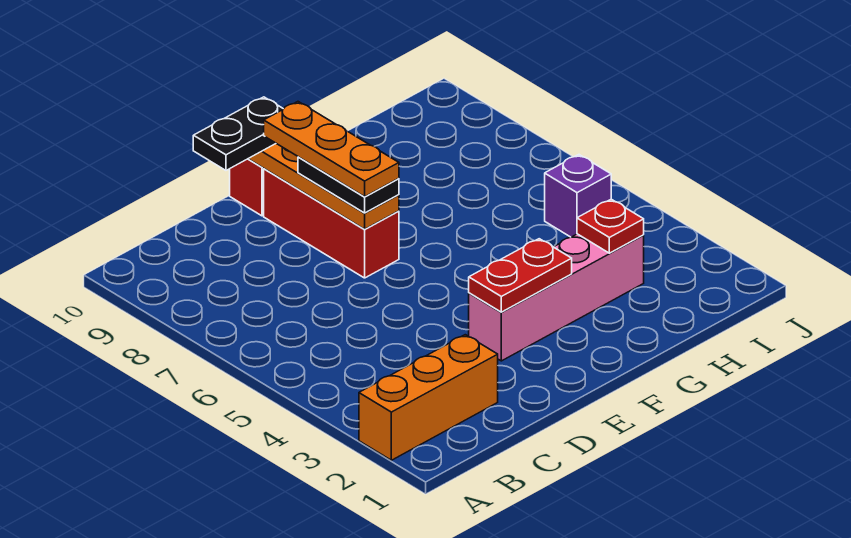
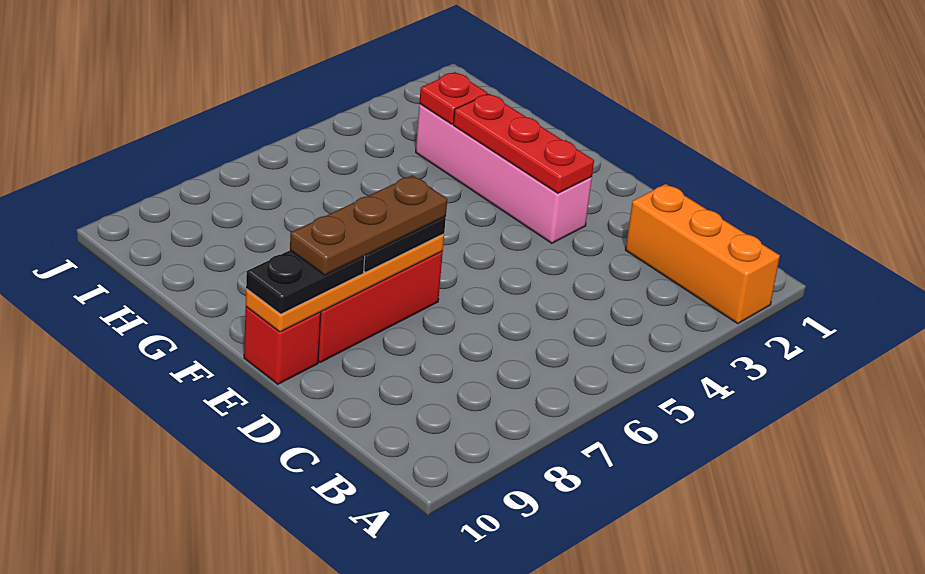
black plate D10:E10 level 3 -> black plate E9:E10 level 3
red plate E3:F3 level 2 -> red plate E3:G3 level 2
orange plate E7:E9 level 4 -> brown plate E7:E9 level 4
purple brick I5 level 1 -> none

